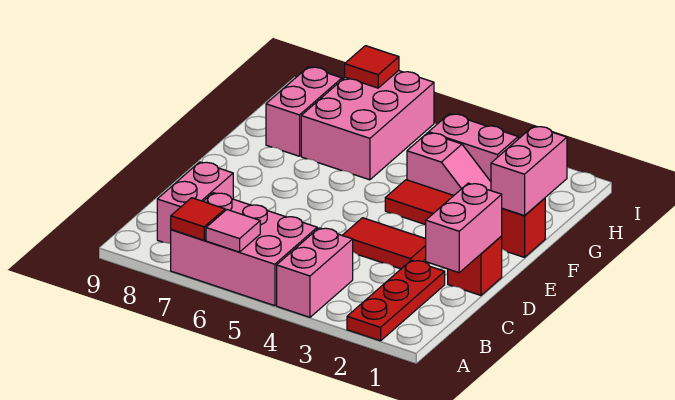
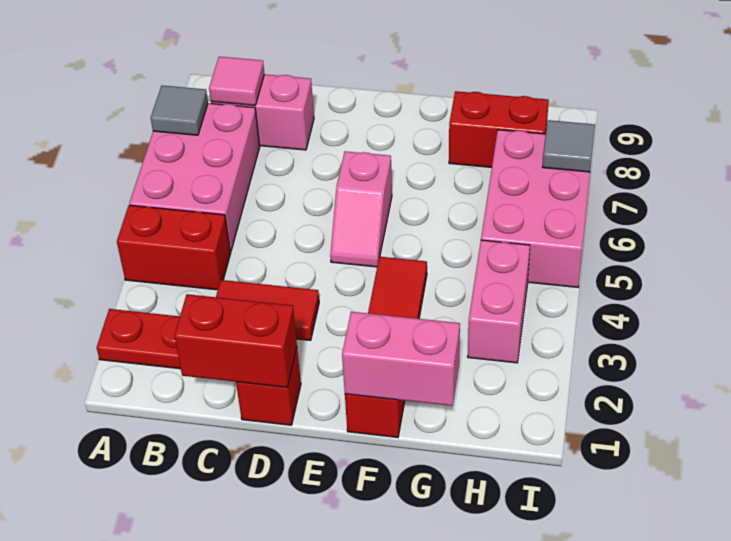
pink brick A4:B4 level 1 -> red brick A4:B4 level 1
pink tile A6 level 2 -> pink tile B8 level 2
red tile A7 level 2 -> grey tile A7 level 2
pink brick C1:D1 level 2 -> red brick C1:D1 level 2
red tile D3:D4 level 1 -> red tile C3:D3 level 1
pink slope G3:G4 level 1 top 4 -> pink slope E5:E6 level 1 top 6
pink brick G6:I7 level 1 -> pink brick H5:I7 level 1
pink brick G8:H8 level 1 -> red brick G8:H8 level 1
red tile I7 level 2 -> grey tile I7 level 2

